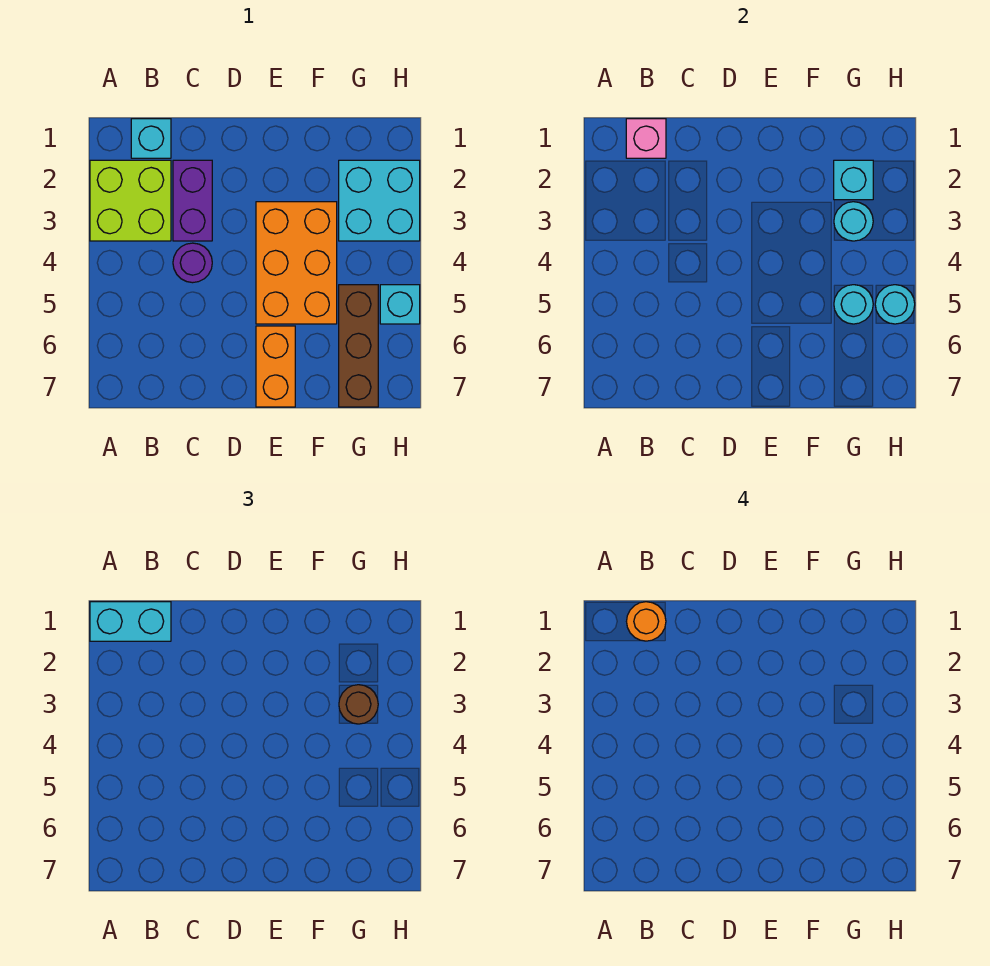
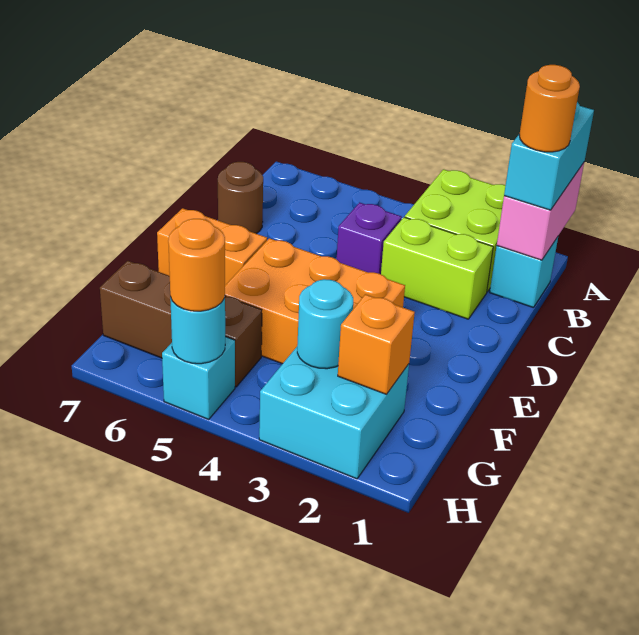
pink brick B1 level 2 -> pink brick A1:B1 level 2
purple brick C2:C3 level 1 -> lime brick C2:C3 level 1
purple round brick C4 level 1 -> purple brick C4 level 1
cyan brick G2 level 2 -> orange brick G2 level 2
brown round brick G3 level 3 -> brown round brick C7 level 1
cyan round brick G5 level 2 -> none
none -> orange round brick H5 level 3

